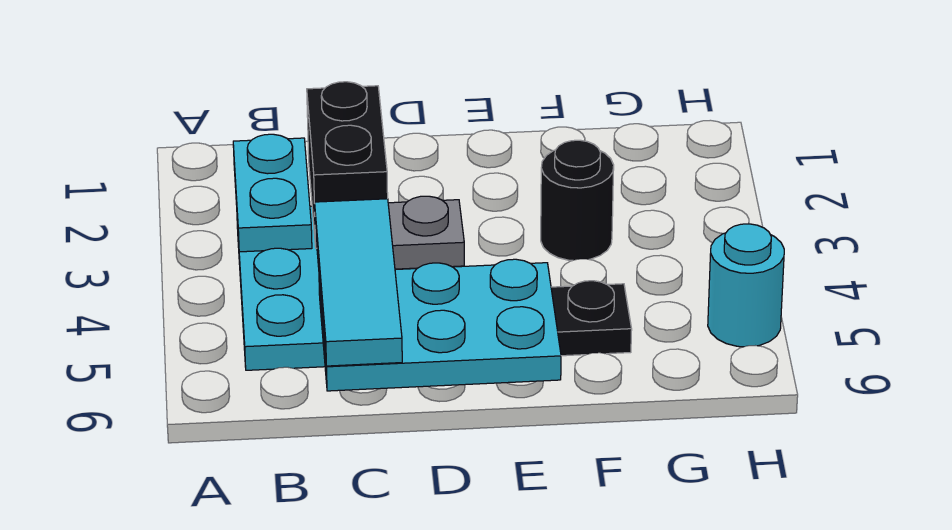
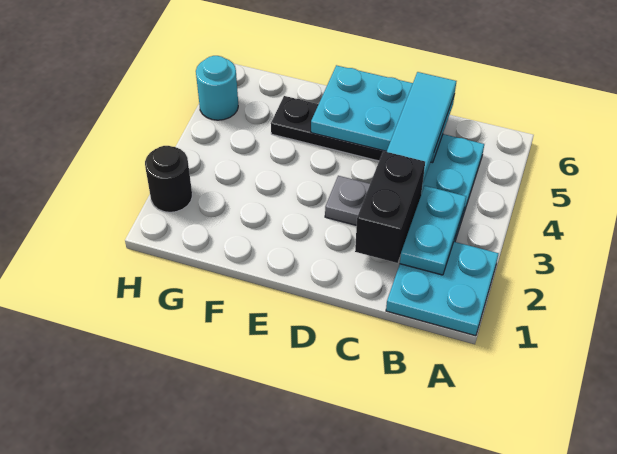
none -> cyan plate A1:B2 level 1
black round brick F3 level 1 -> black round brick H2 level 1

